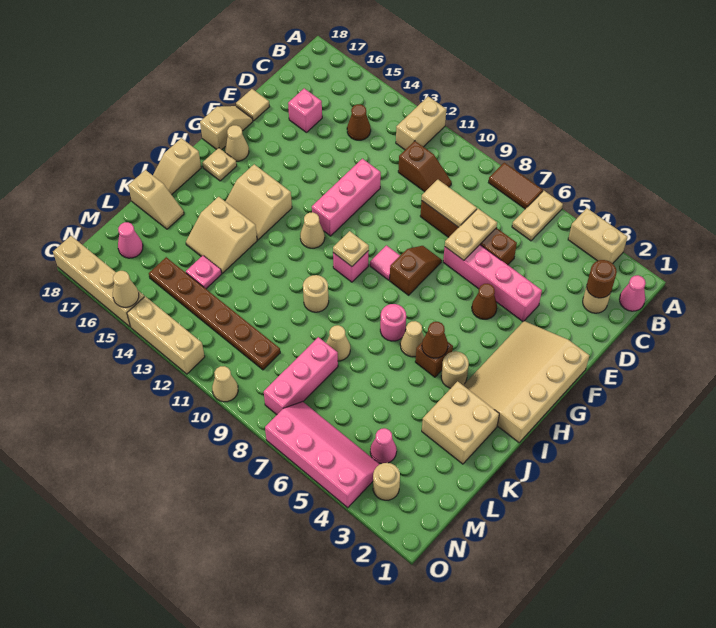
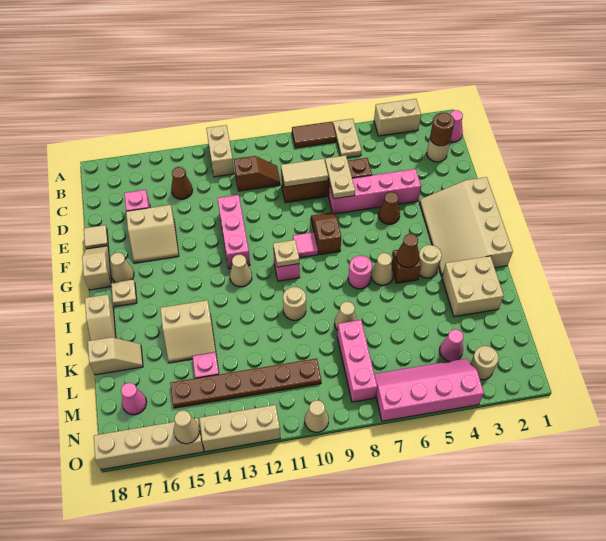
tan slope H14:I15 level 1 top H -> tan slope E15:F16 level 1 top E

